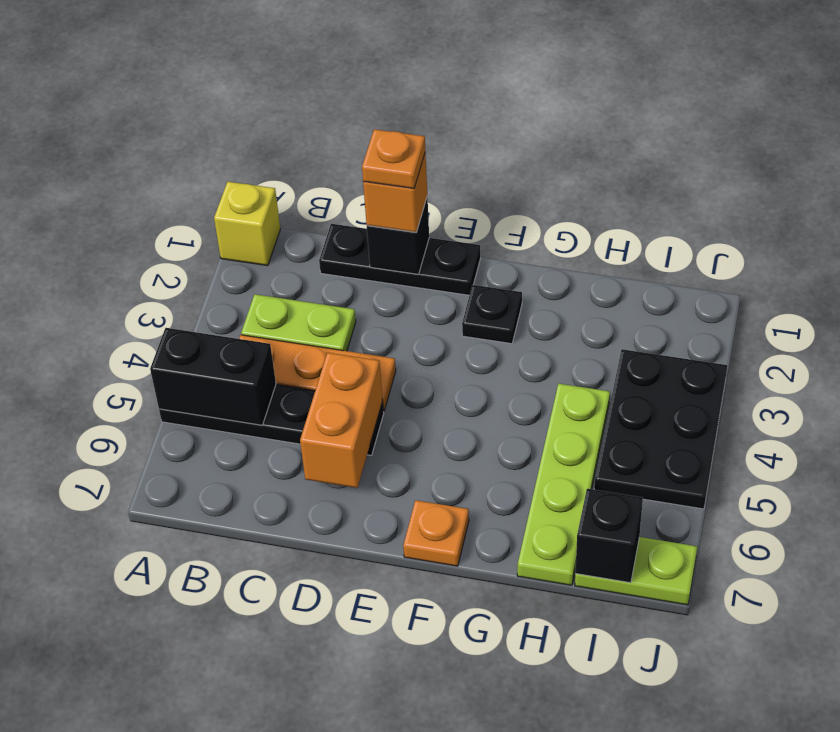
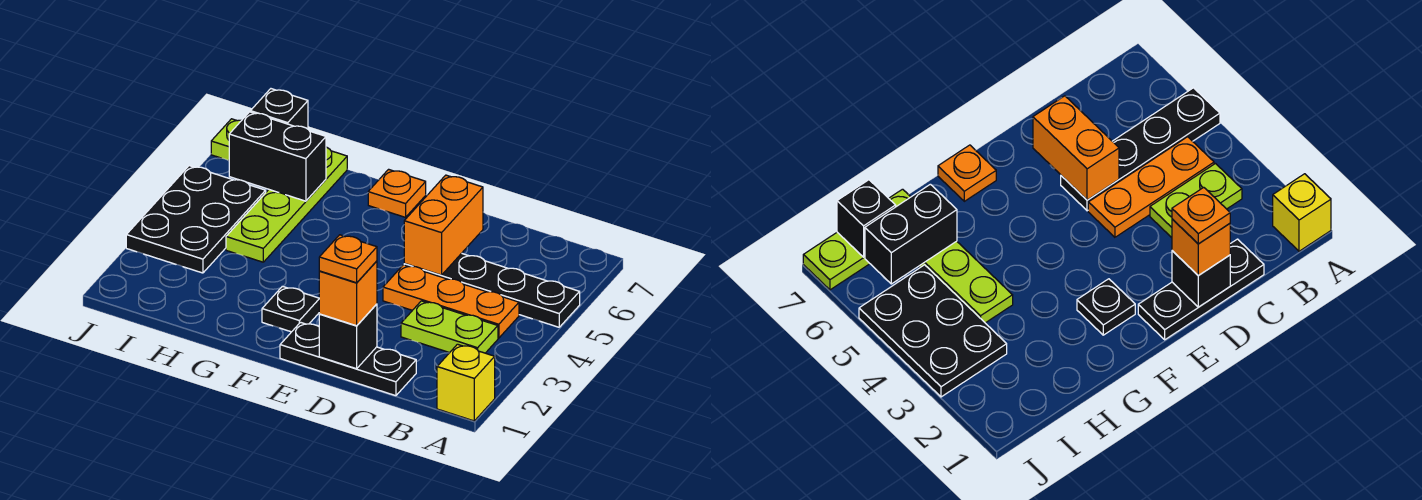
black brick A5:B5 level 2 -> black brick H6:I6 level 2

